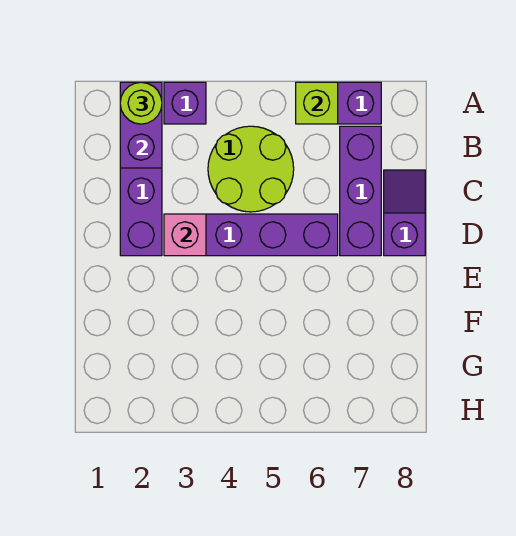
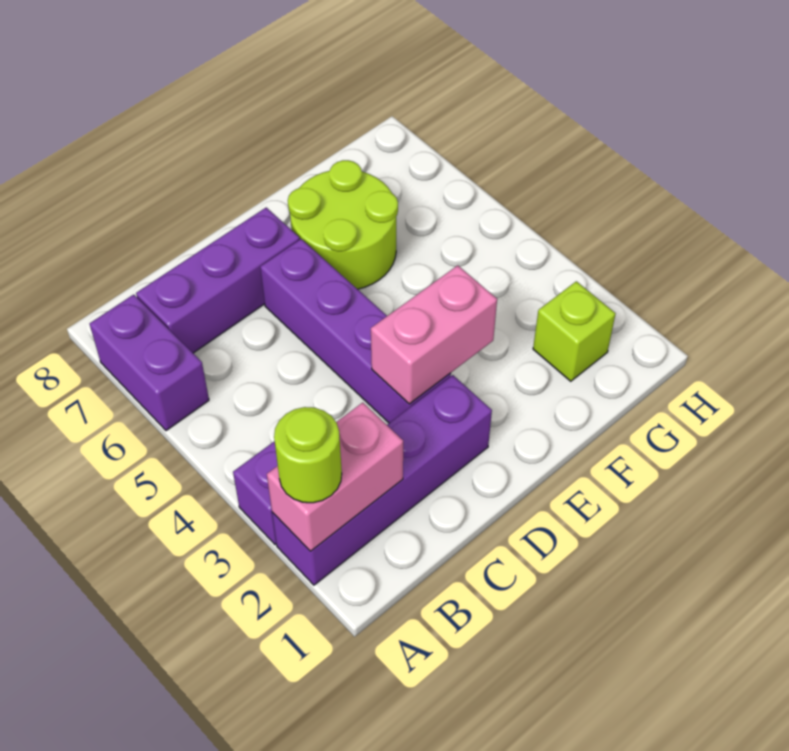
purple brick A2:B2 level 2 -> pink brick A2:B2 level 2
lime brick A6 level 2 -> lime brick G2 level 1
lime round brick B4:C5 level 1 -> lime round brick E6:F7 level 1
purple slope C8:D8 level 1 top D -> none
pink brick D3 level 2 -> pink brick D3:E3 level 2

